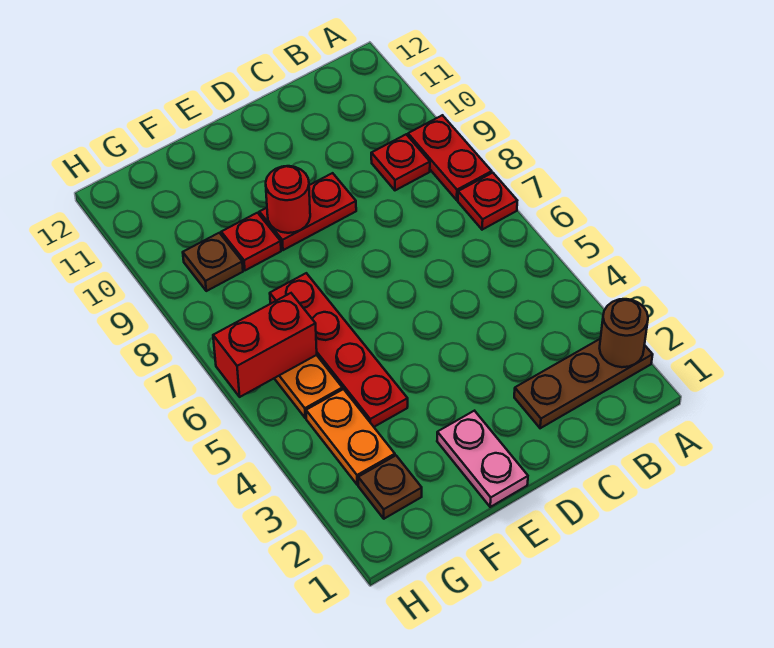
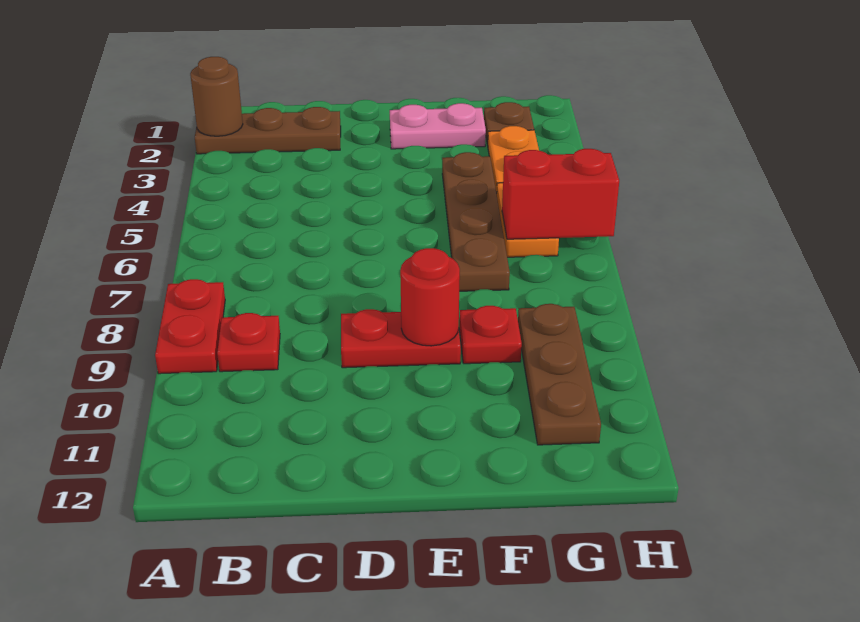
red plate A7 level 1 -> none
pink plate E1:E2 level 1 -> pink plate E2:F2 level 1
red plate F4:F7 level 1 -> brown plate F4:F7 level 1
brown plate G9 level 1 -> brown plate G9:G11 level 1

